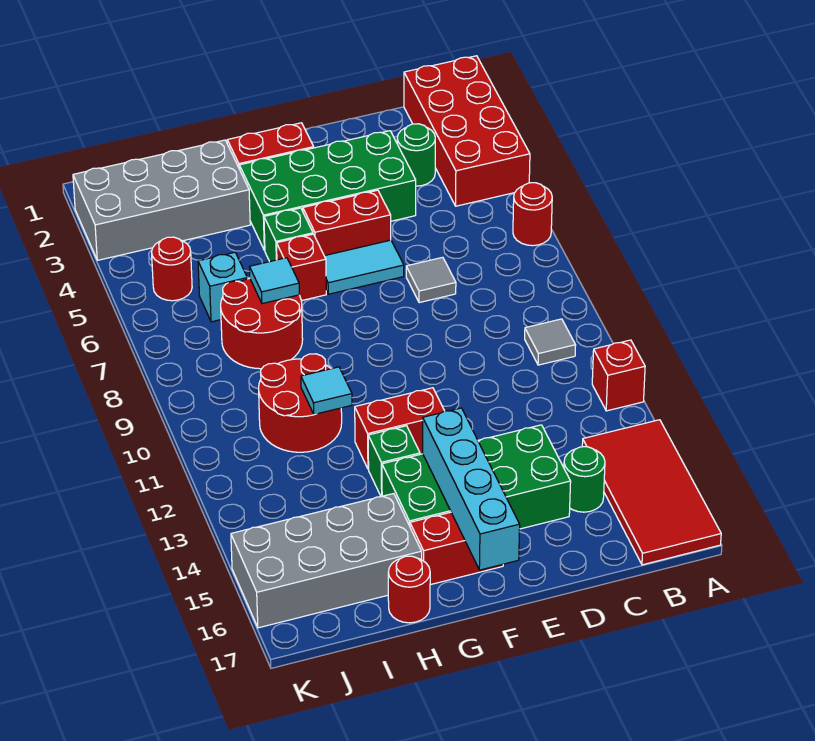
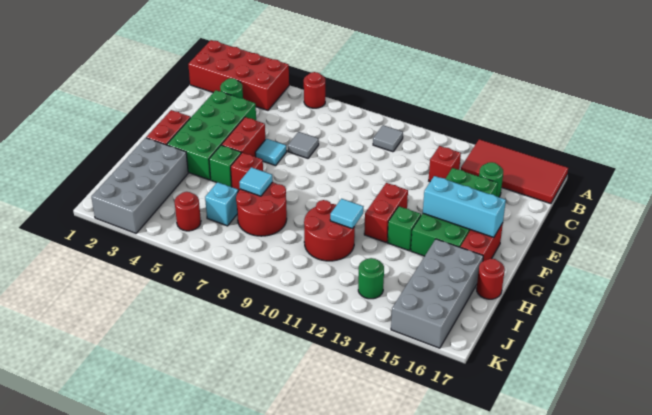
red brick A12 level 1 -> red brick C13 level 1
cyan tile E6:F6 level 1 -> cyan tile E6 level 1
cyan brick F14:F17 level 2 -> cyan brick F14:F16 level 2
none -> green round brick J13 level 1

